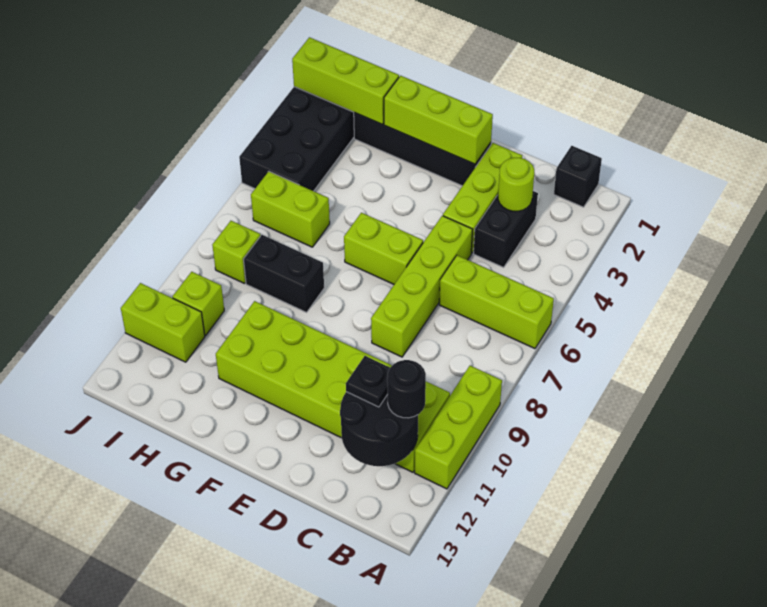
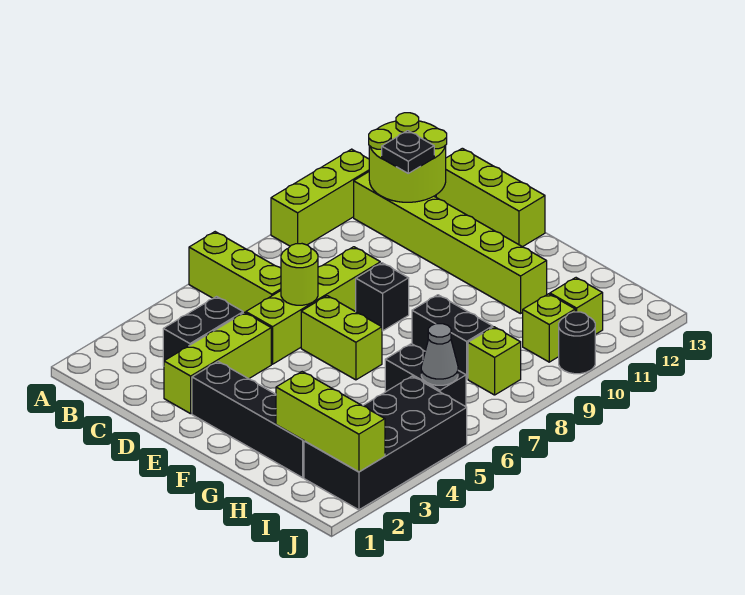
black brick B1 level 1 -> black brick E8 level 1
lime brick B10:G11 level 1 -> lime brick B11:G11 level 1
black round brick B11:C12 level 2 -> lime round brick B11:C12 level 2
black round brick B11 level 3 -> black round brick J10 level 1
lime round brick C3 level 2 -> lime round brick D6 level 2
lime brick E2:G2 level 2 -> lime brick C13:E13 level 1
lime brick H6:I6 level 1 -> black brick H6:I6 level 1
none -> grey cone I6 level 2
lime brick I11:J11 level 1 -> lime brick I11 level 1

